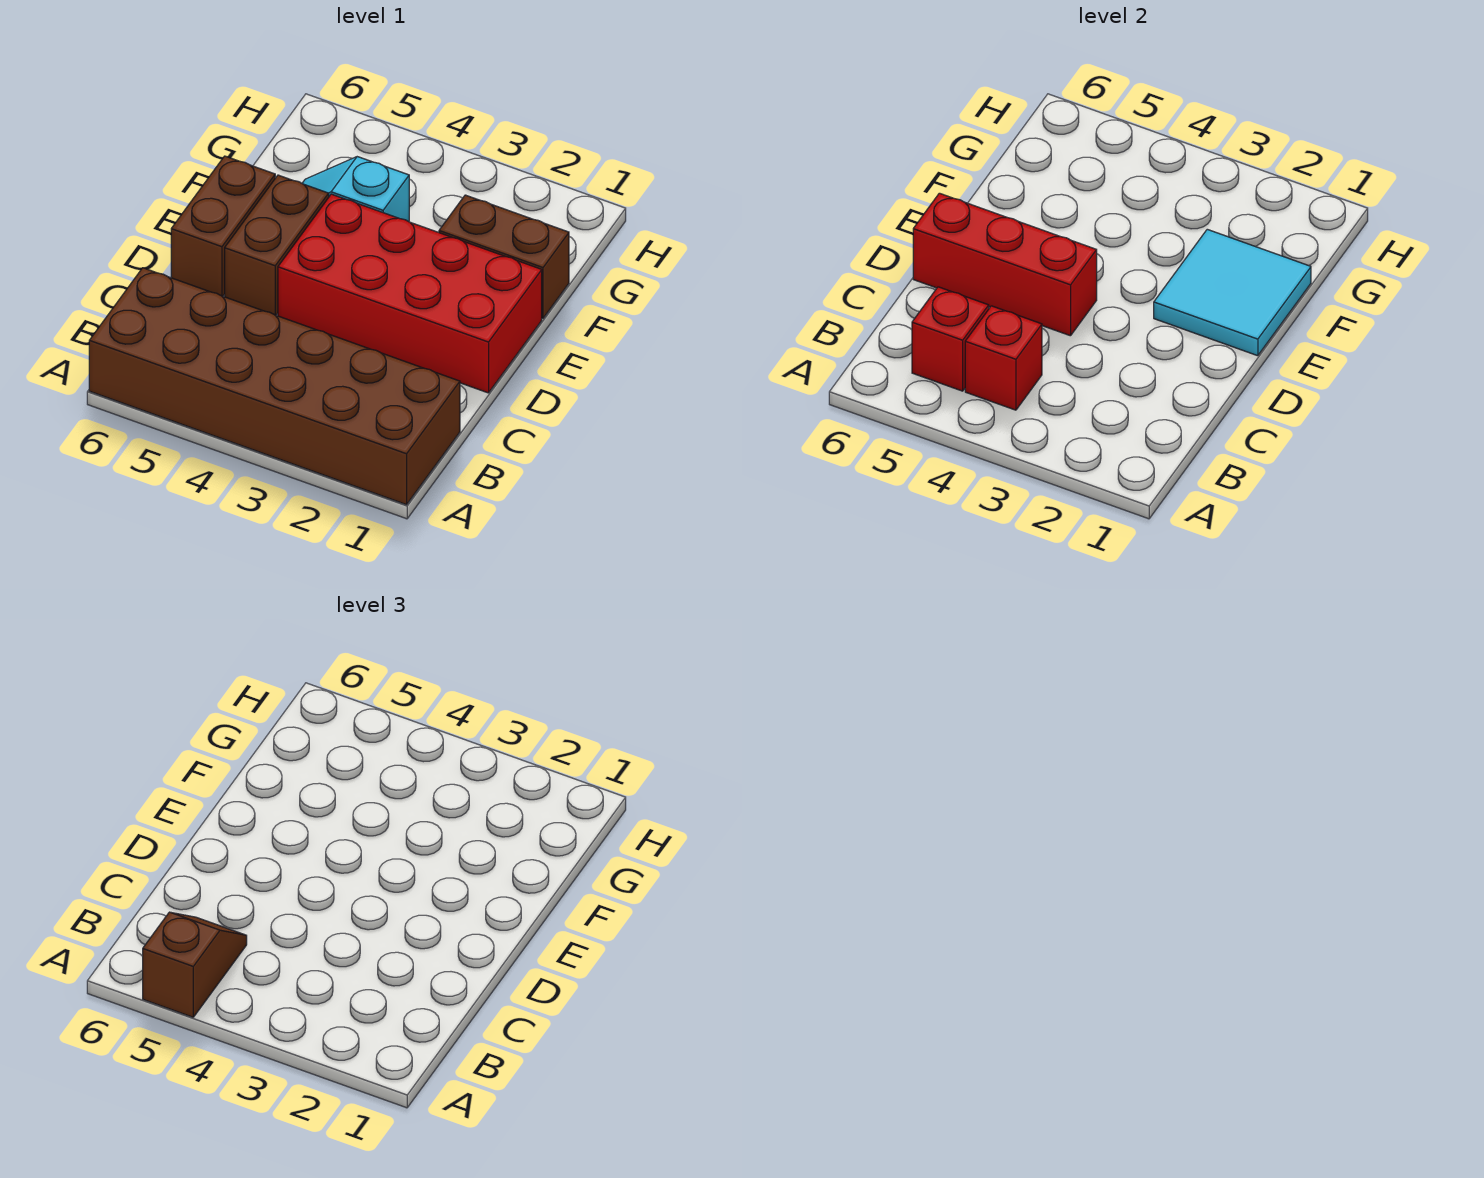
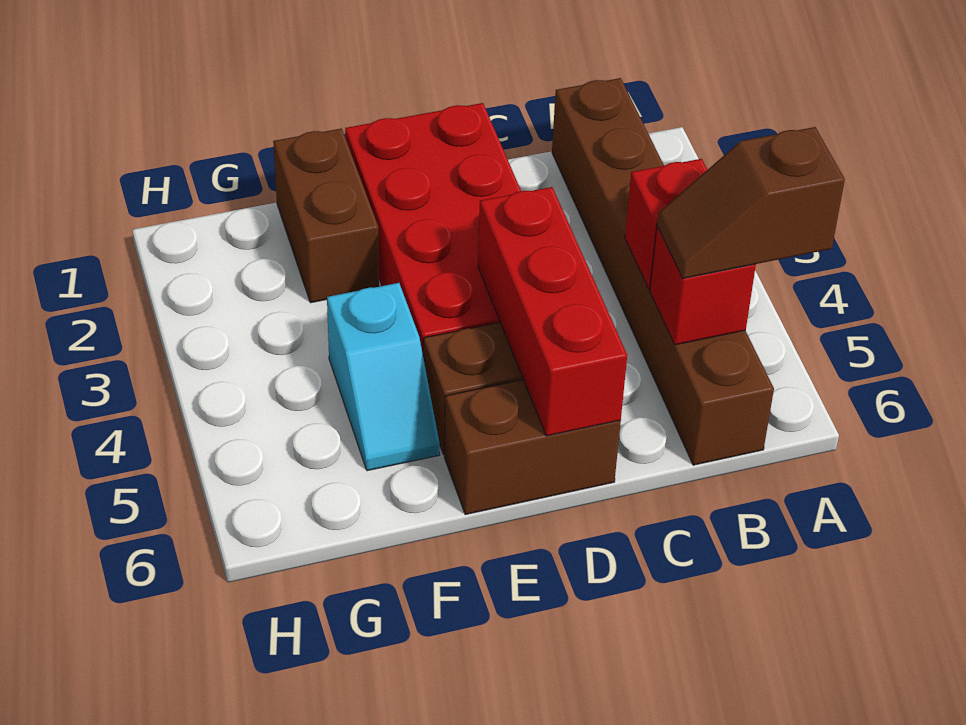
brown brick A1:B6 level 1 -> brown brick B1:B6 level 1
cyan tile E1:F2 level 2 -> none

